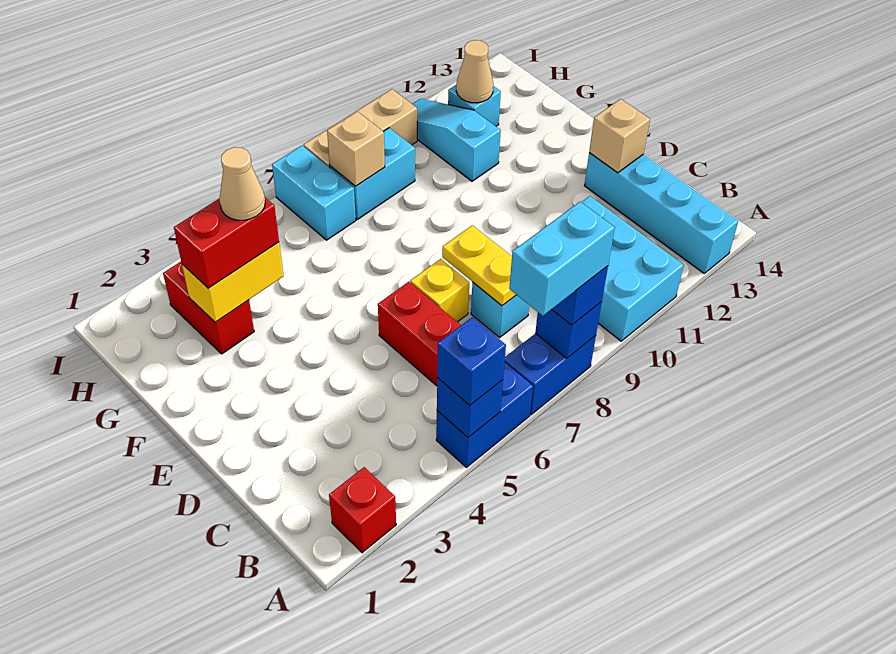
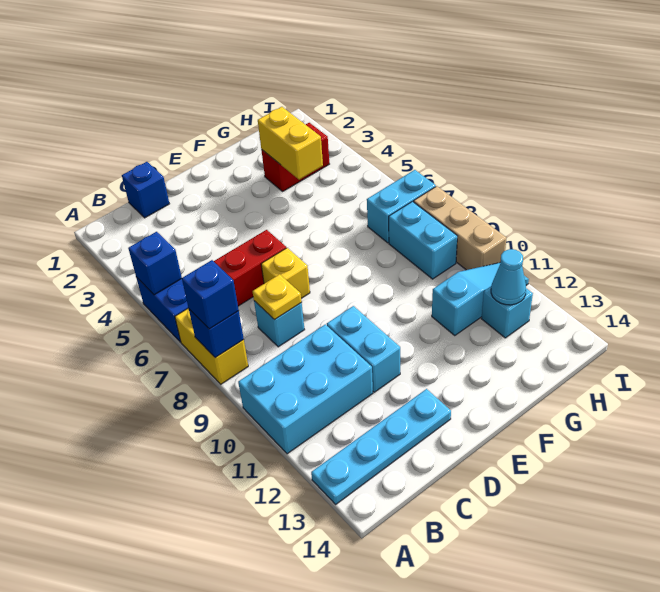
red brick A2 level 1 -> none
blue brick A5 level 3 -> blue brick C1 level 1
blue brick A7:A8 level 1 -> yellow brick A7:A8 level 1
cyan brick A7:A8 level 4 -> cyan brick D10:D11 level 1
cyan brick A13:D13 level 1 -> cyan plate A13:D13 level 1
yellow plate C8:D8 level 2 -> yellow plate C8 level 2
tan brick D13 level 2 -> none
red brick G3:G4 level 3 -> none
tan cone G4 level 4 -> none
tan brick H8 level 2 -> none
tan cone H12 level 2 -> cyan cone H12 level 2

